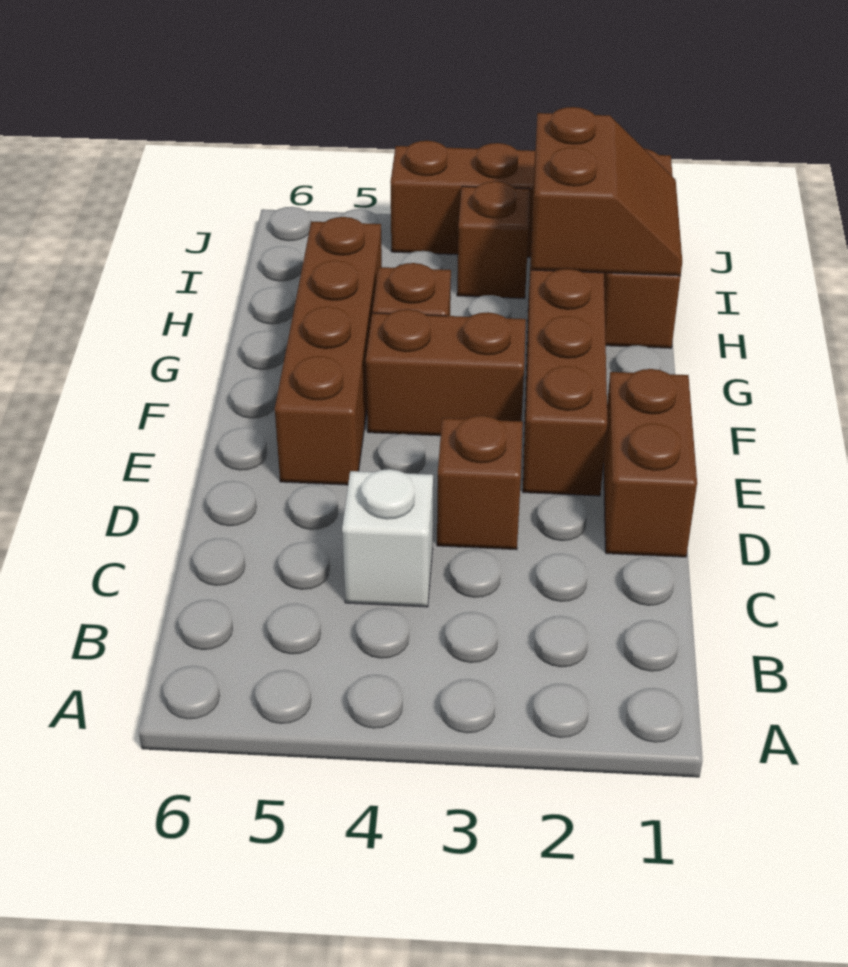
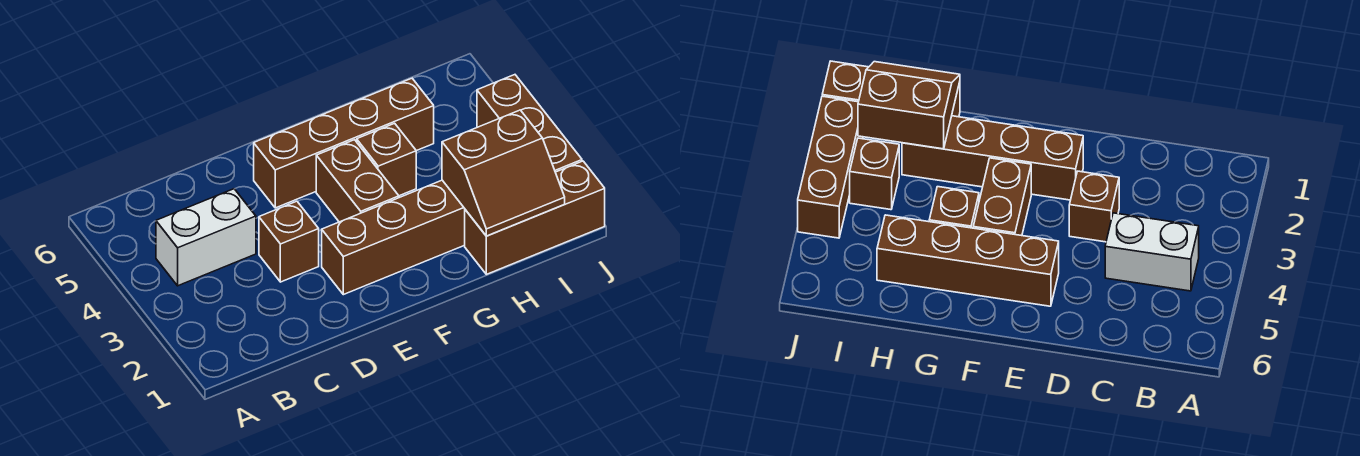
white brick C4 level 1 -> white brick B4:C4 level 1
brown brick D1:E1 level 1 -> none

